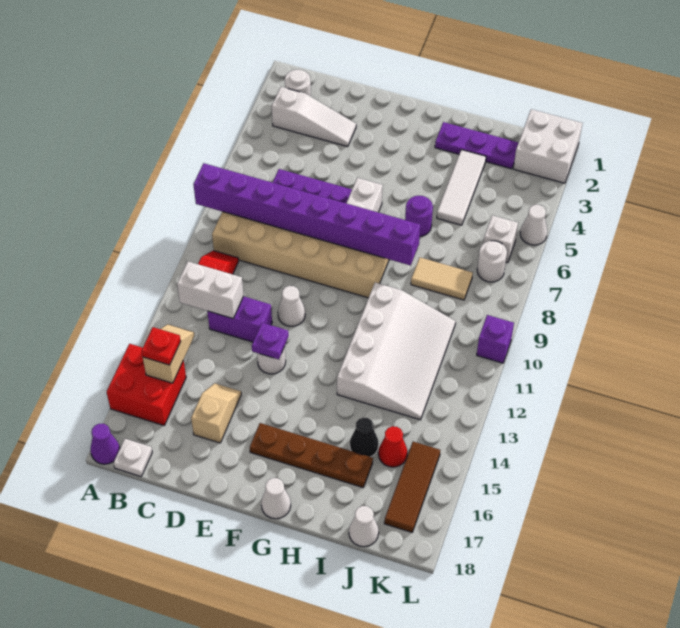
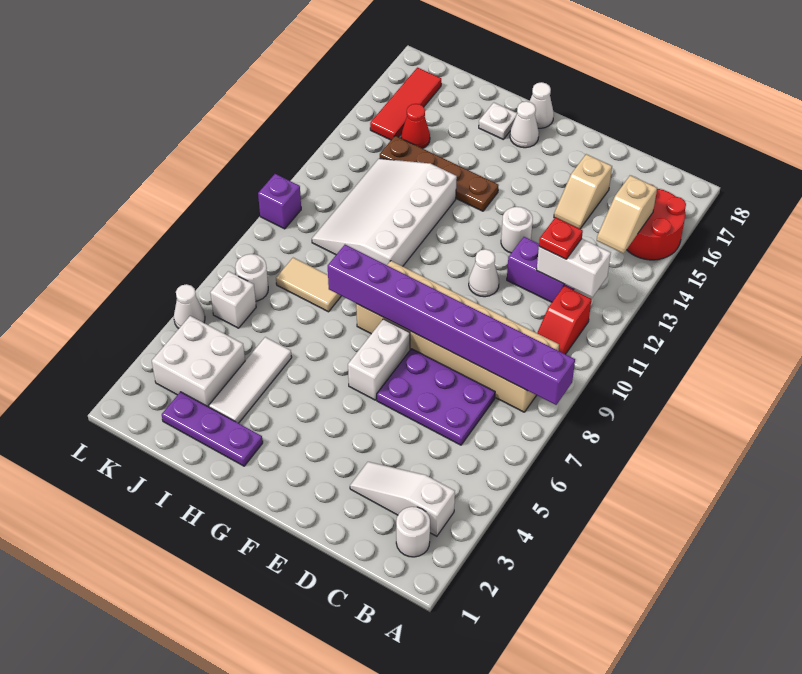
red brick A15:B16 level 1 -> red round brick A15:B16 level 1
purple cone A18 level 1 -> none
red plate B15 level 3 -> red plate C12 level 3
white plate B18 level 1 -> white plate H17 level 1
purple plate E13 level 2 -> none
brown plate F16:I16 level 1 -> brown plate G14:J14 level 1
purple round brick H6 level 1 -> none
black cone I15 level 1 -> none
white cone J18 level 1 -> white cone G17 level 1
white brick K1:L2 level 1 -> white brick J3:K4 level 1
brown tile K15:K17 level 1 -> red tile K15:K17 level 1

